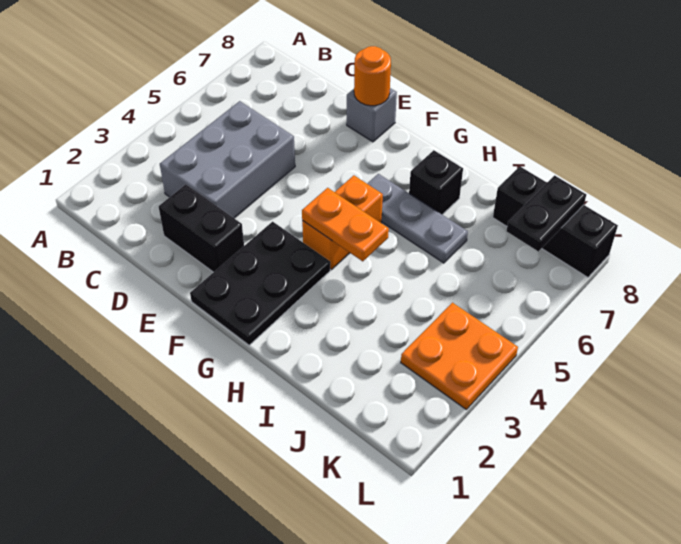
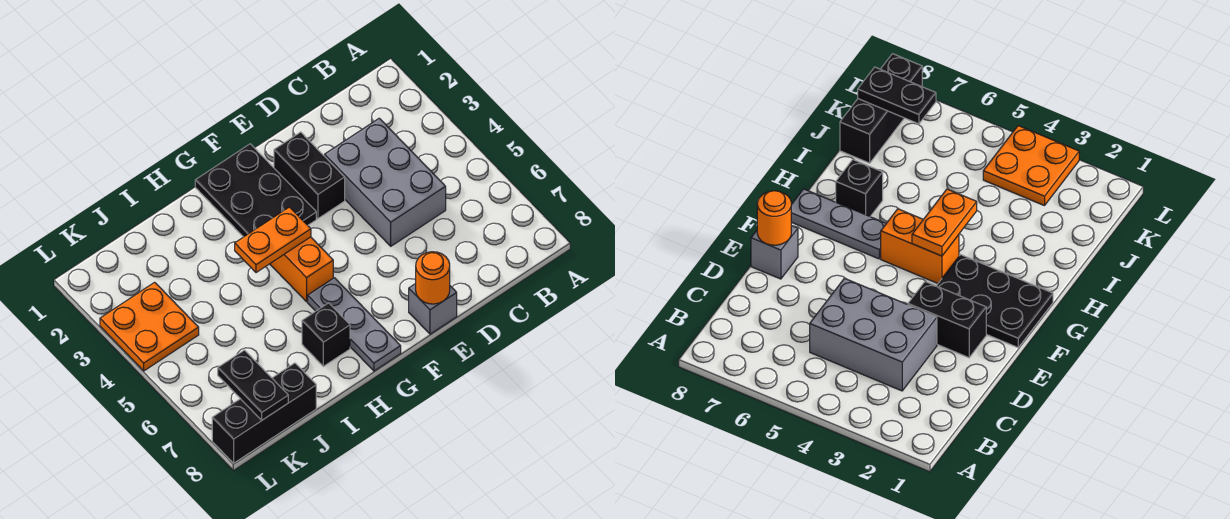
black brick D2:E2 level 1 -> black brick E2:E3 level 1
grey plate G6:I6 level 1 -> grey plate G6:G8 level 1

